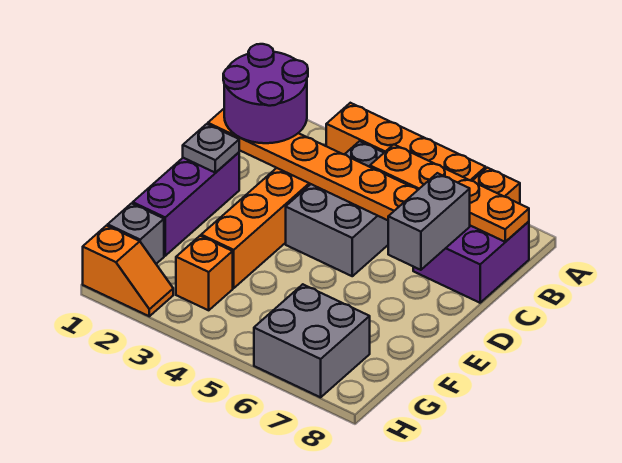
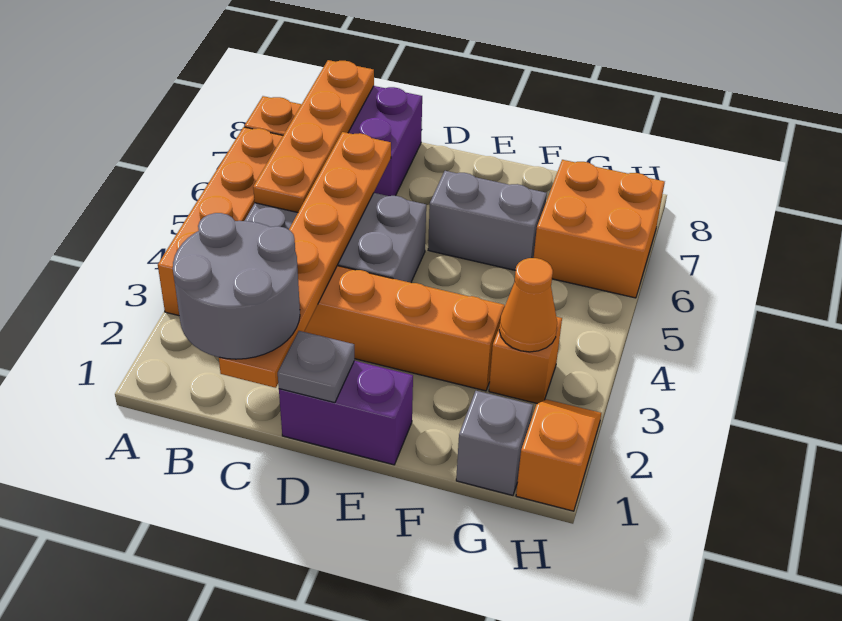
purple round brick B1:C2 level 3 -> grey round brick B1:C2 level 3
grey brick C7:D7 level 2 -> grey brick E6:F6 level 1
purple brick D1:F1 level 1 -> purple brick D1:E1 level 1
none -> orange cone G3 level 2
grey brick G6:H7 level 1 -> orange brick G6:H7 level 1

